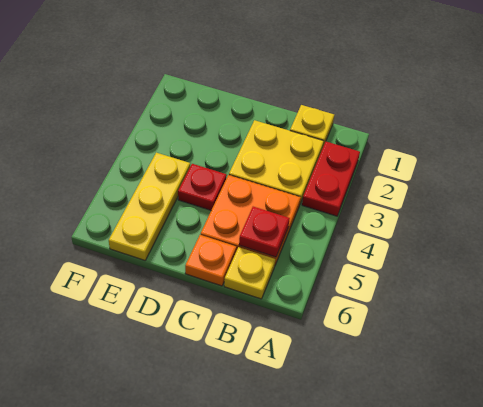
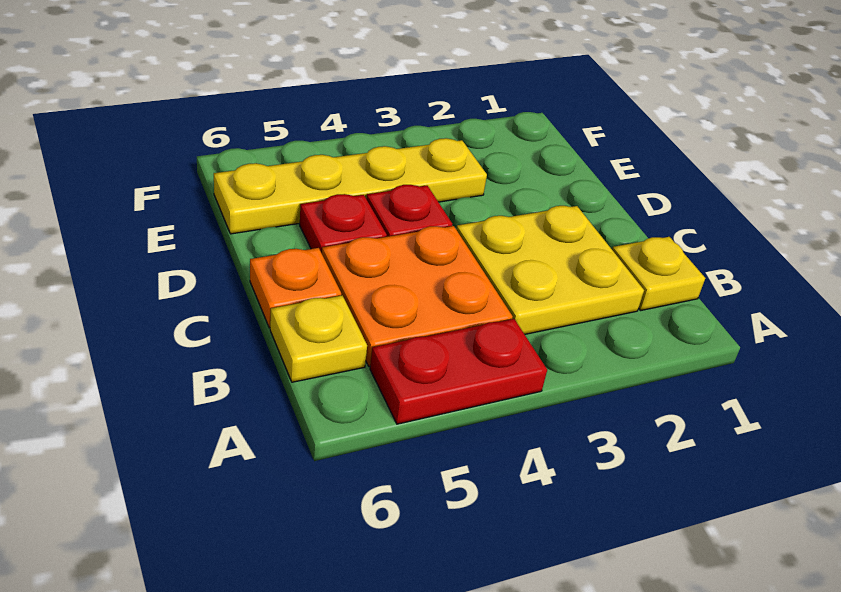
red plate A2:A3 level 1 -> red plate A4:A5 level 1
red plate B5 level 2 -> red plate D5 level 1
yellow plate E4:E6 level 1 -> yellow plate E3:E6 level 1

